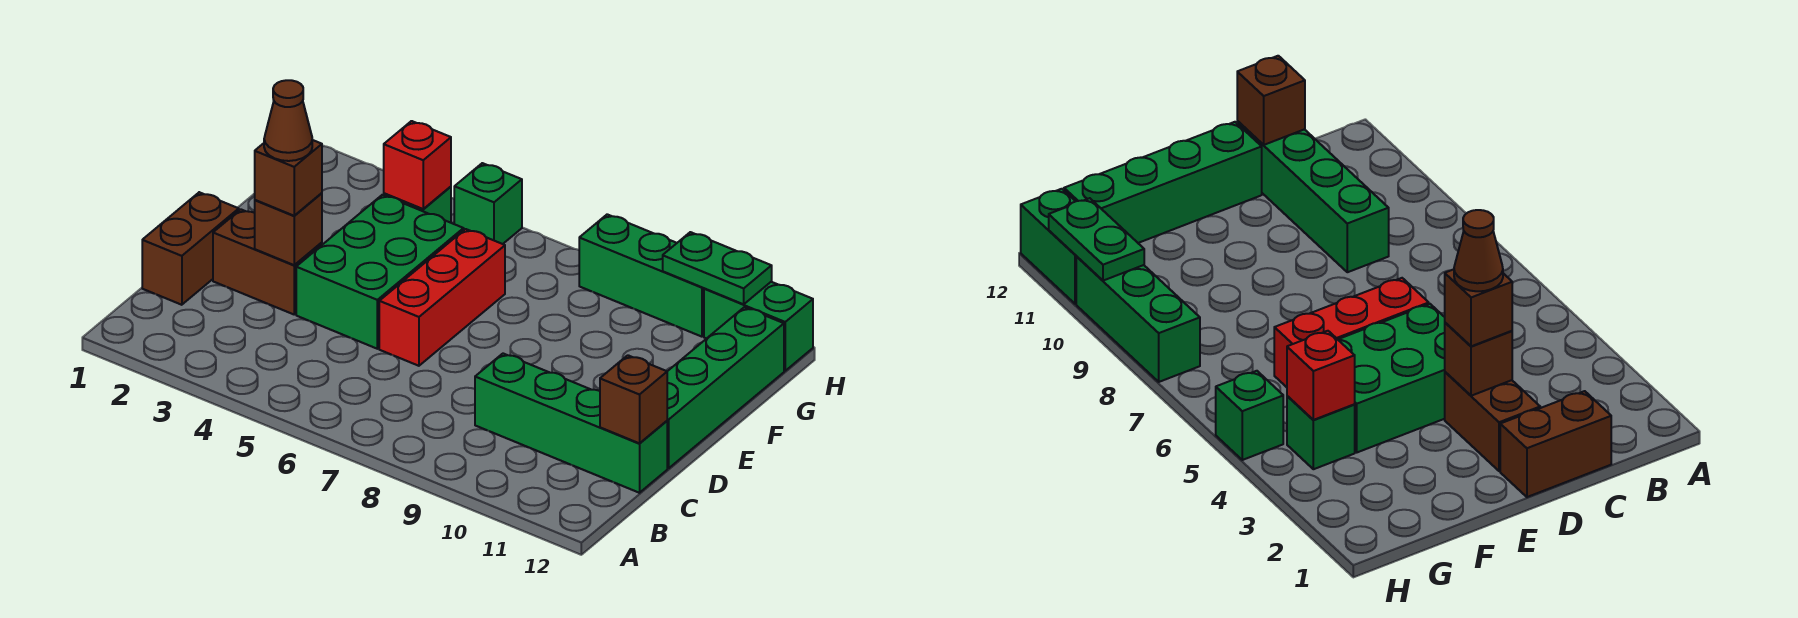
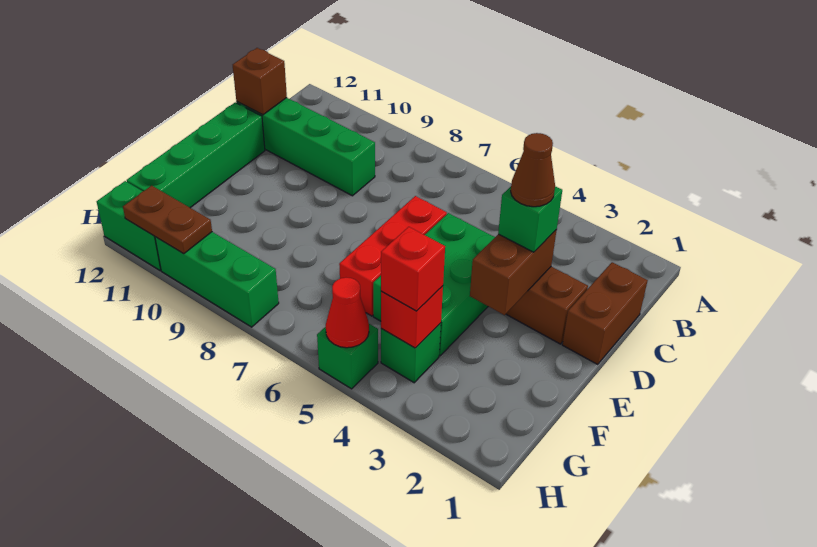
brown brick D3 level 2 -> brown brick D3:E3 level 2
brown brick D3 level 3 -> green brick D3 level 3
none -> red brick G4 level 3
none -> red cone H5 level 2
green plate H10:H11 level 2 -> brown plate H10:H11 level 2

